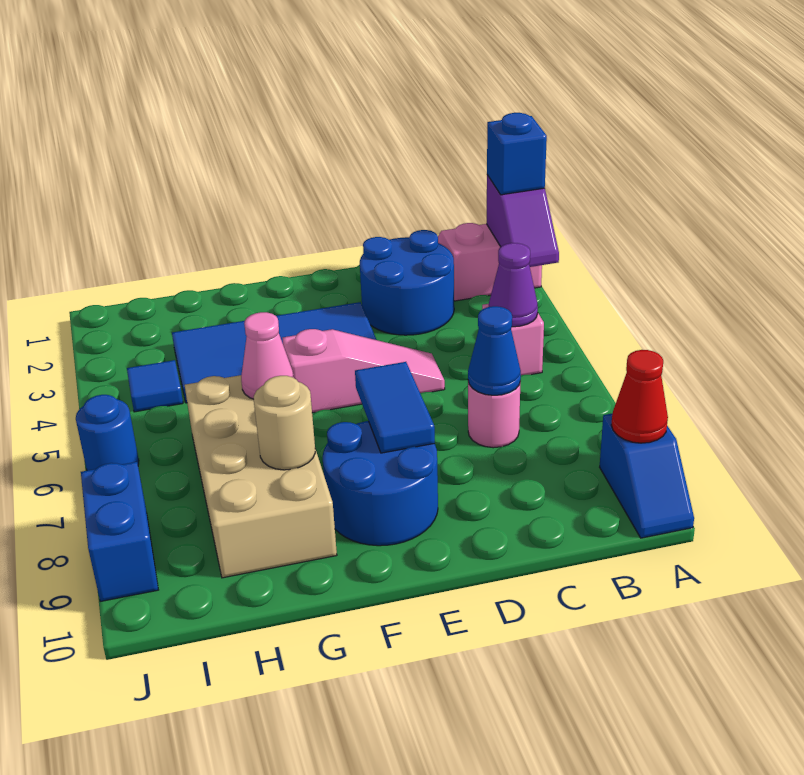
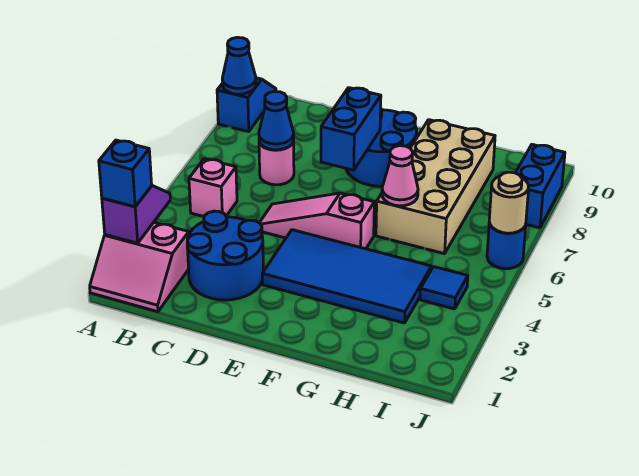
red cone A9 level 2 -> blue cone A9 level 2
purple cone B5 level 2 -> none
blue tile E7:E8 level 2 -> blue brick E7:E8 level 2
tan round brick G8 level 2 -> tan round brick J6 level 2

